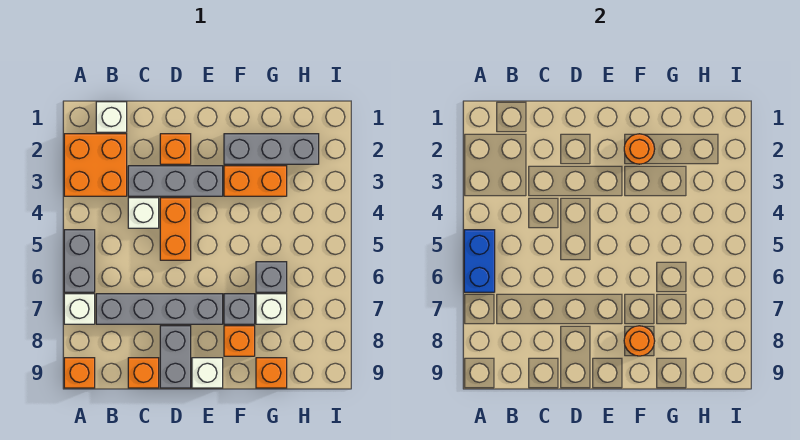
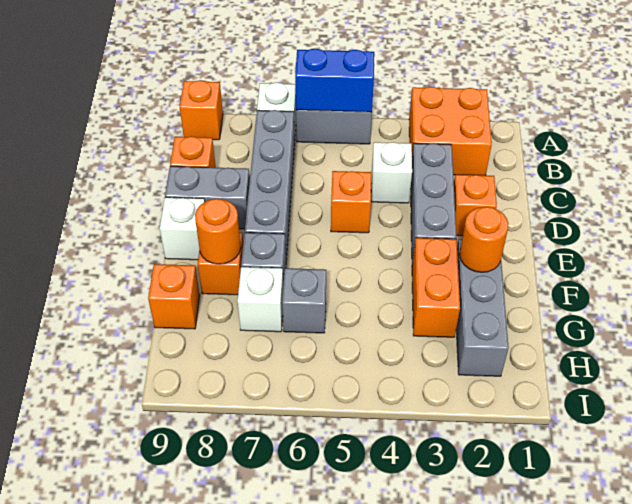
white brick B1 level 1 -> none
orange brick D4:D5 level 1 -> orange brick D5 level 1

